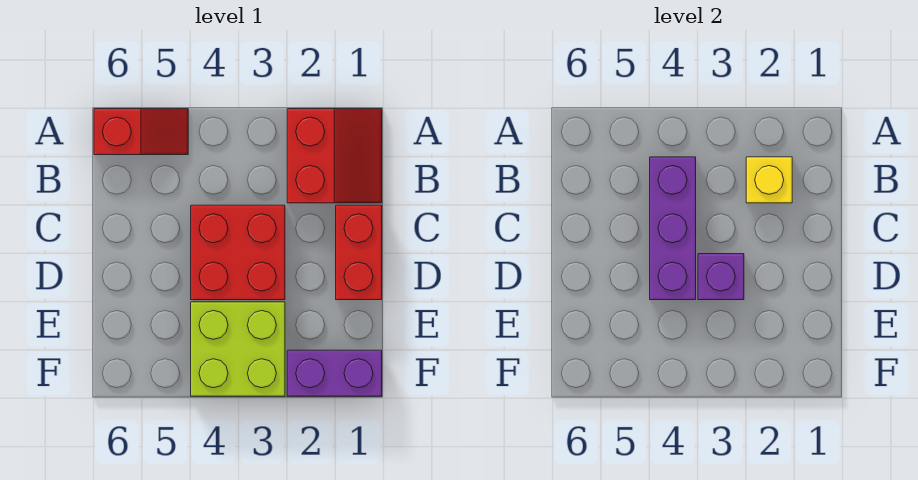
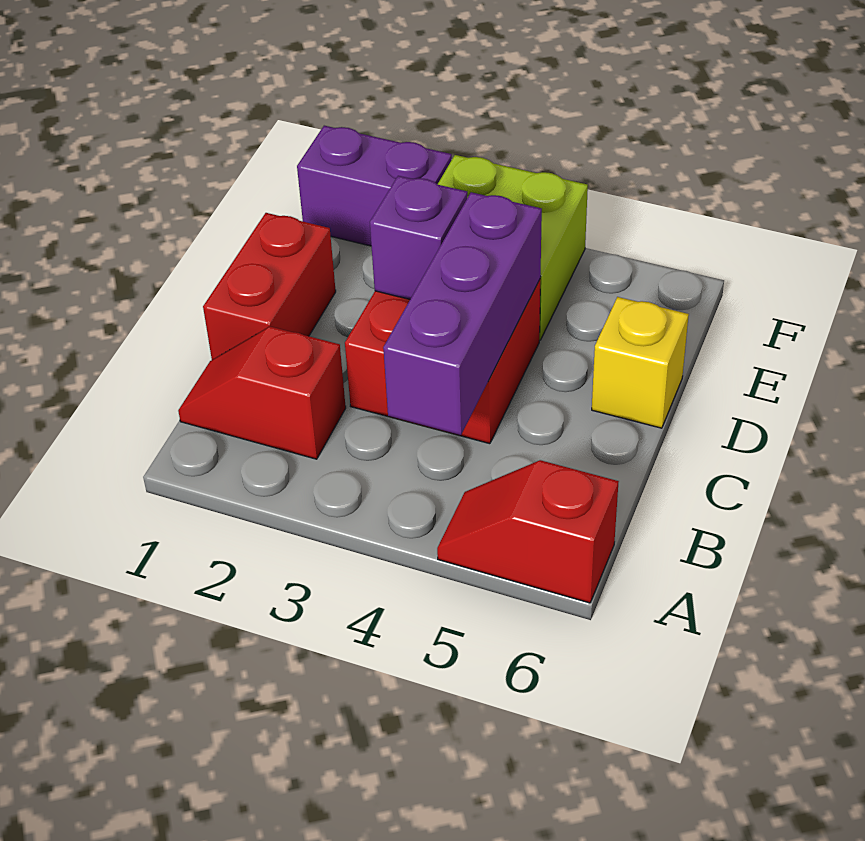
red slope A1:B2 level 1 top 2 -> red slope B1:B2 level 1 top 2
yellow brick B2 level 2 -> yellow brick D6 level 1

